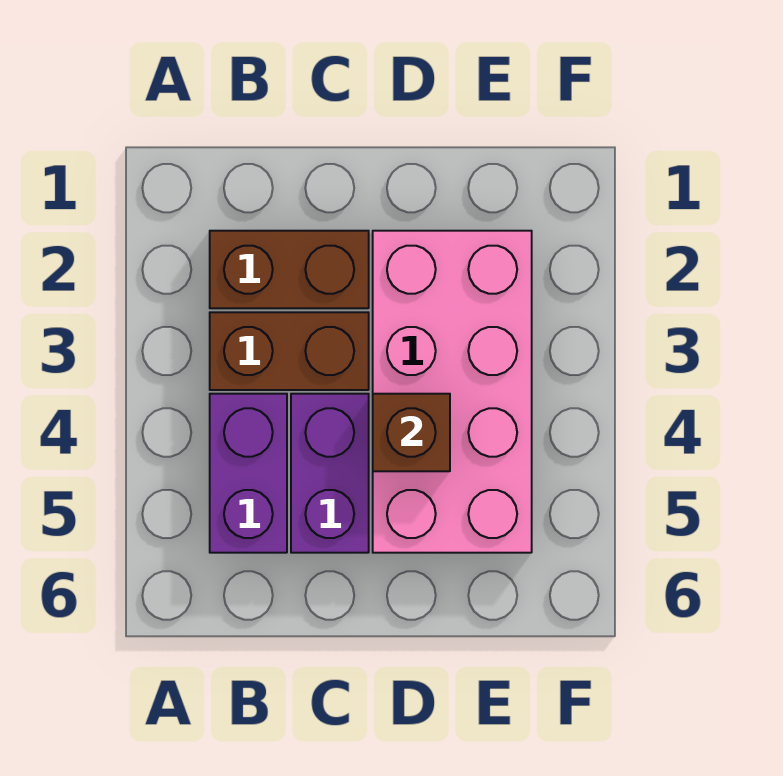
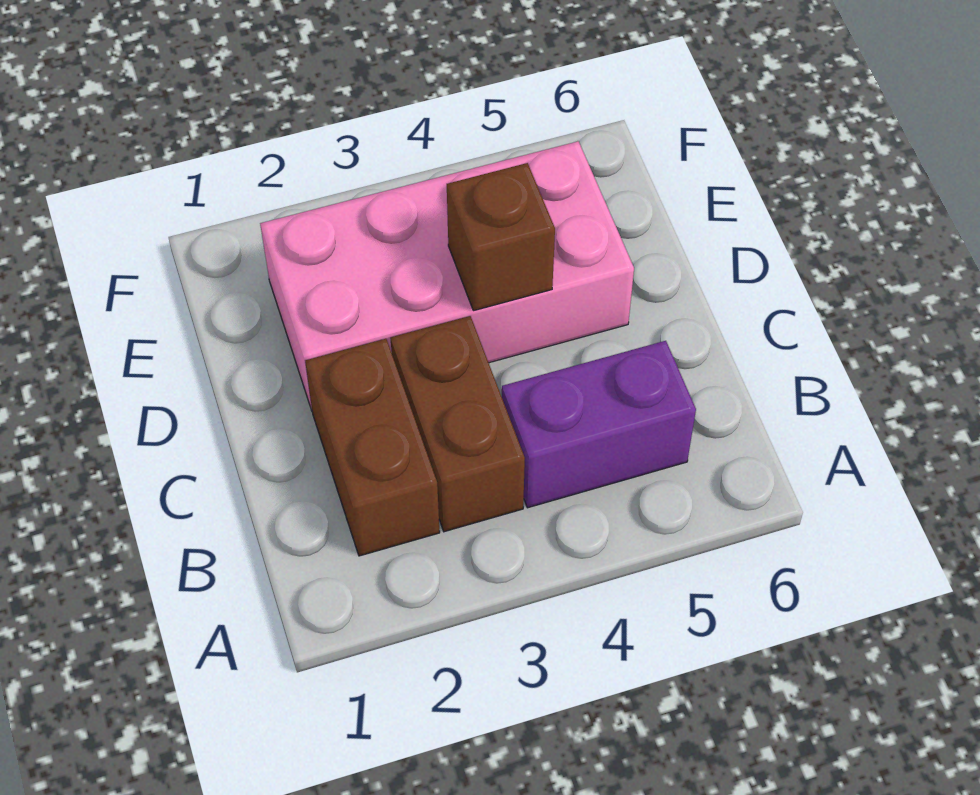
purple brick C4:C5 level 1 -> none

